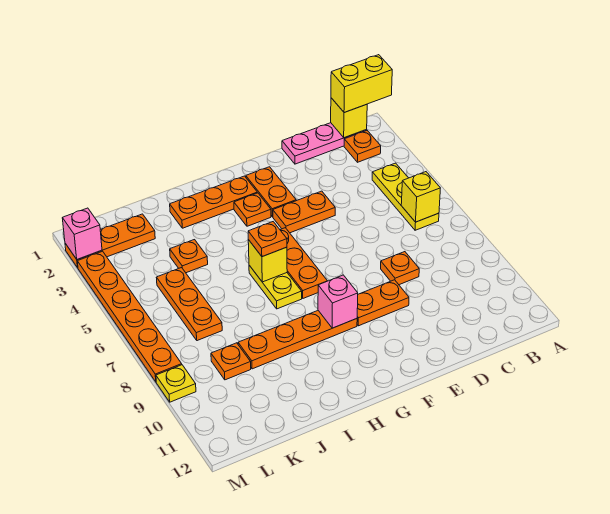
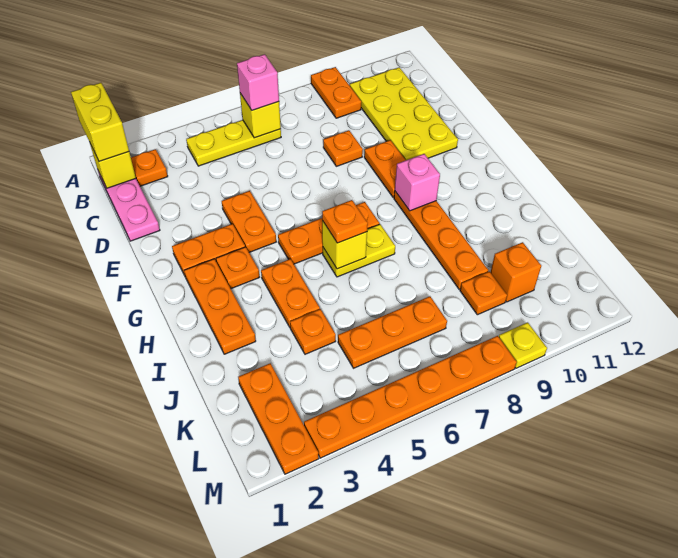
none -> orange plate A9:B9 level 1
none -> yellow plate B10:E11 level 1
none -> orange plate H4:I4 level 1
none -> orange brick K10 level 1
pink brick M2 level 2 -> pink brick B6 level 3

